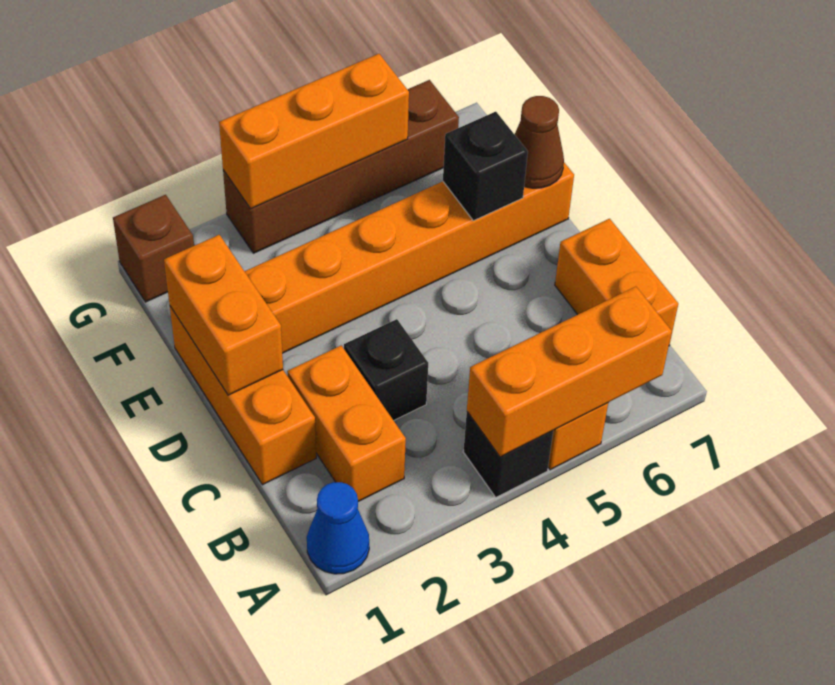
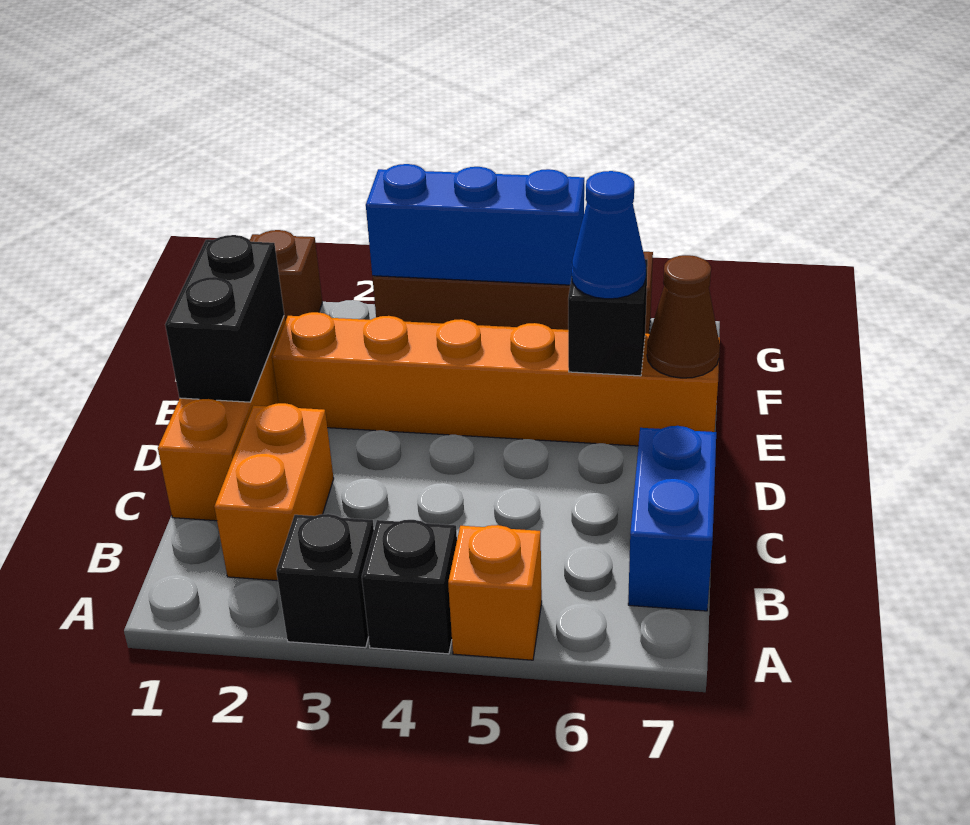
blue cone A1 level 1 -> blue cone E6 level 3
orange brick A4:A6 level 2 -> none
orange brick B7:C7 level 1 -> blue brick B7:C7 level 1
black brick C3 level 1 -> black brick A3 level 1
orange brick D1:E1 level 2 -> black brick D1:E1 level 2
orange brick G3:G5 level 2 -> blue brick G3:G5 level 2

